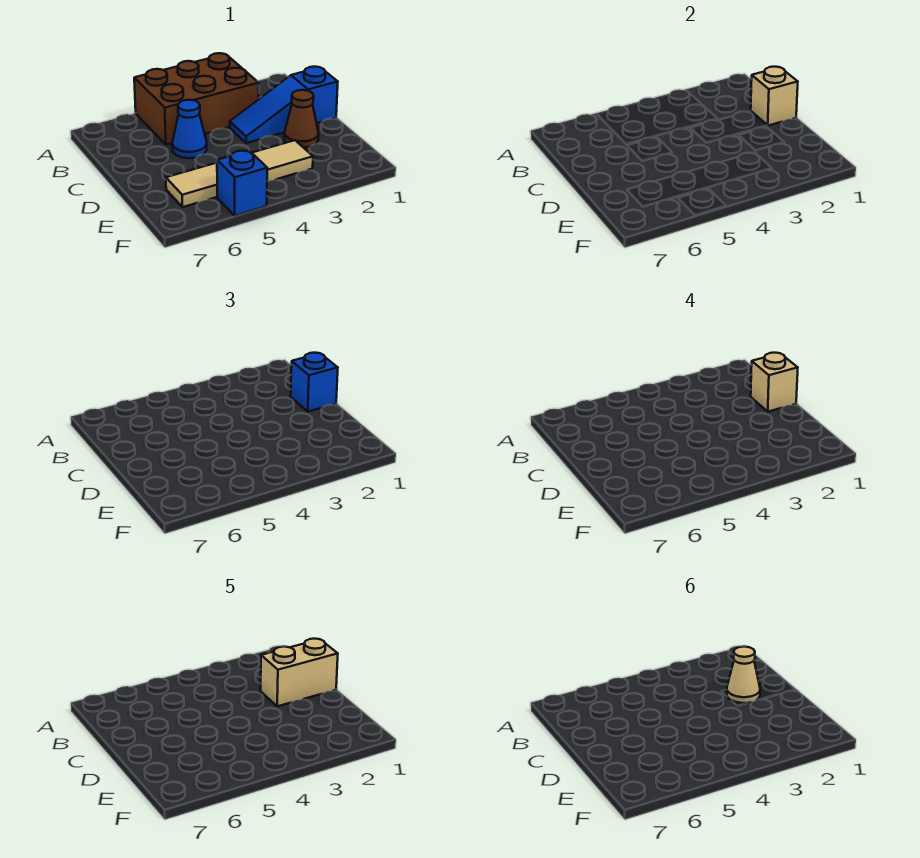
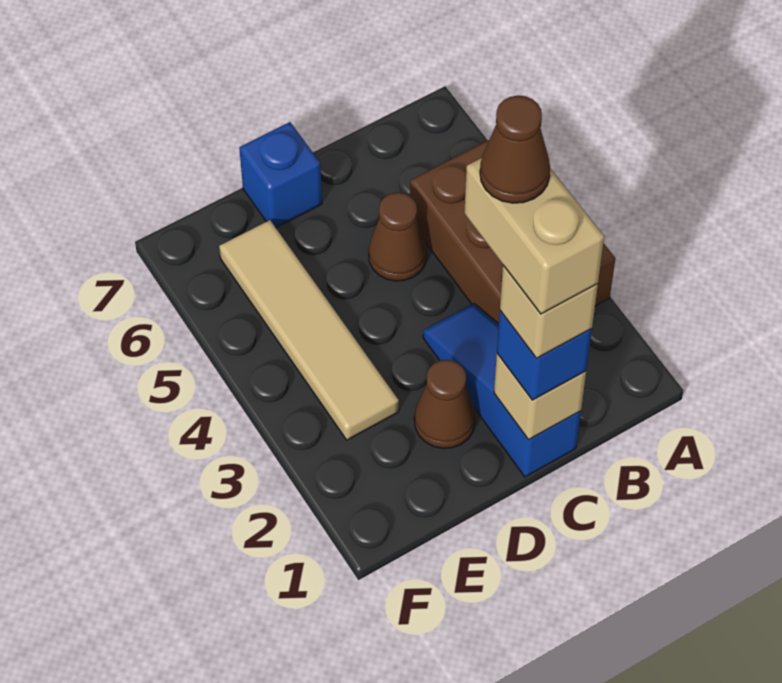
tan cone C2 level 6 -> brown cone C2 level 6
blue cone C5 level 1 -> brown cone C5 level 1
blue brick F5 level 1 -> blue brick D7 level 1

